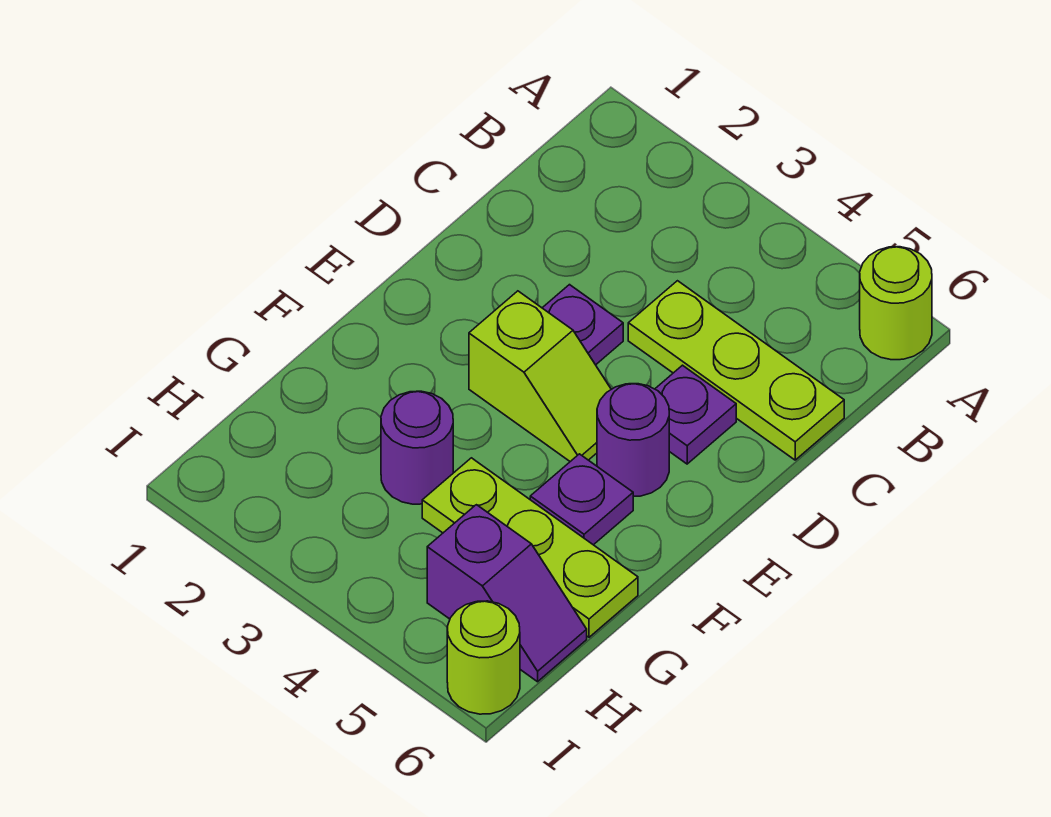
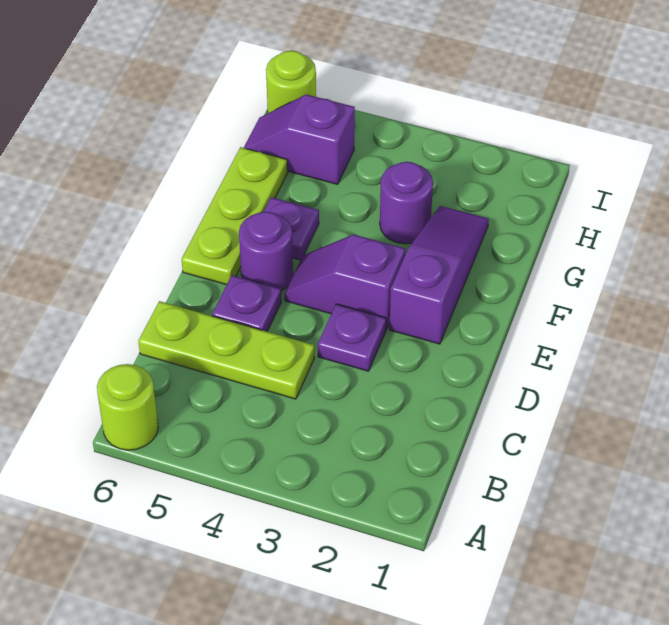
none -> purple slope E2:G2 level 1 top E
lime slope E3:E4 level 1 top 3 -> purple slope E3:E4 level 1 top 3
lime plate G4:G6 level 1 -> lime plate E6:G6 level 1

